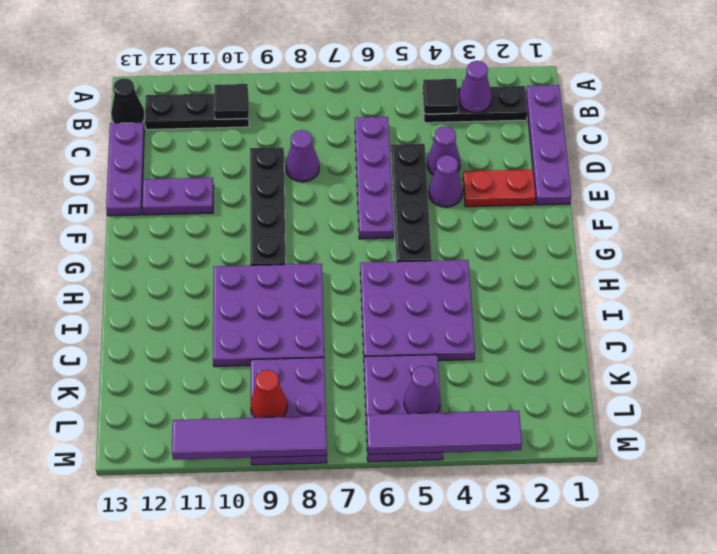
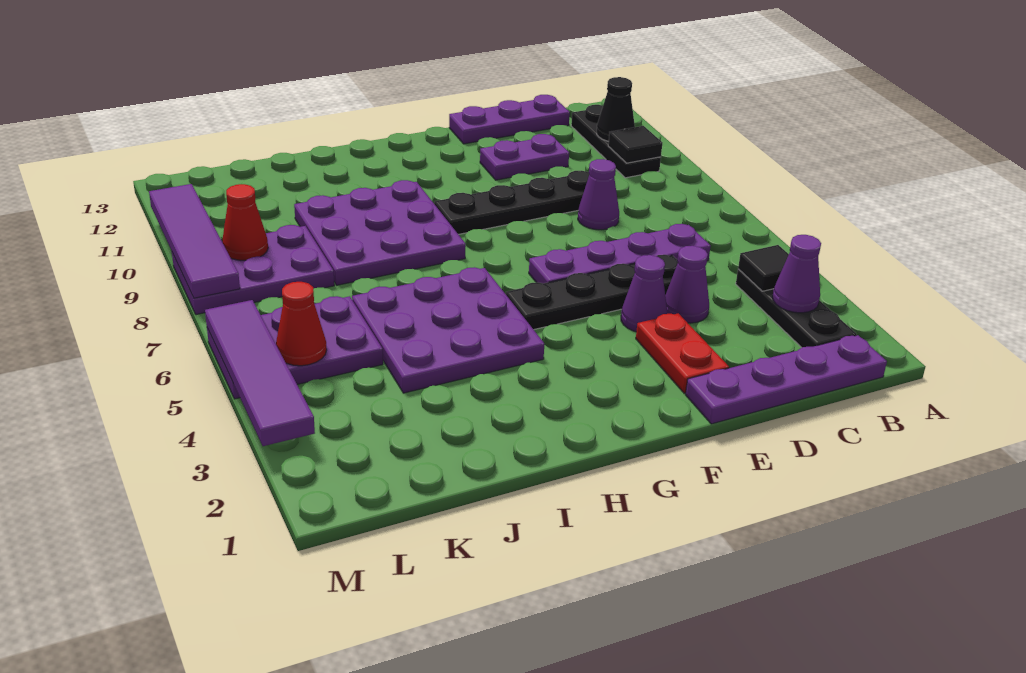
black cone B13 level 1 -> black cone B11 level 2
purple plate E11:E12 level 1 -> purple plate D11:E11 level 1
purple cone L5 level 2 -> red cone L5 level 2

